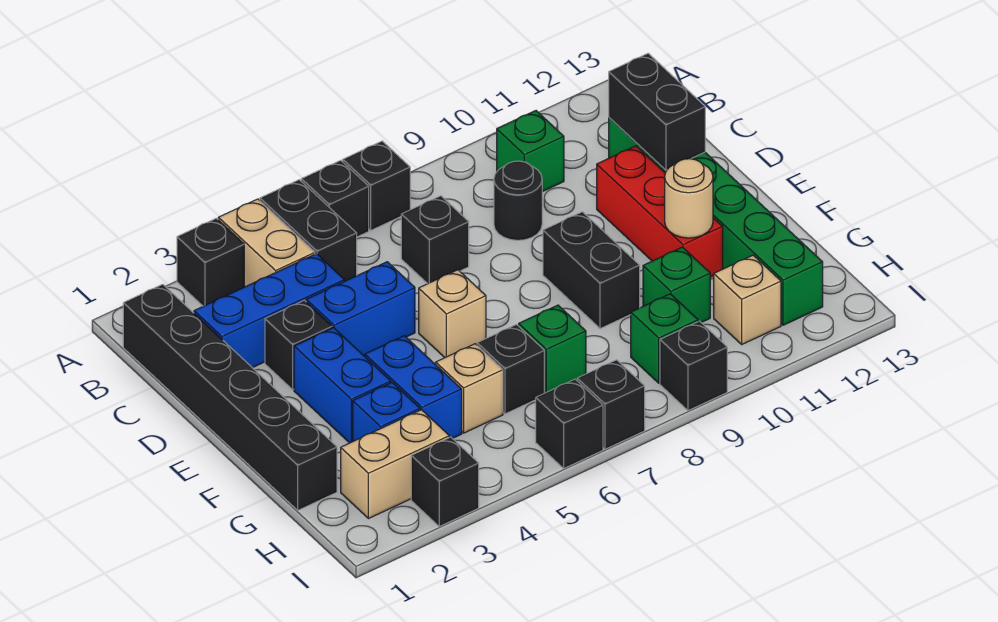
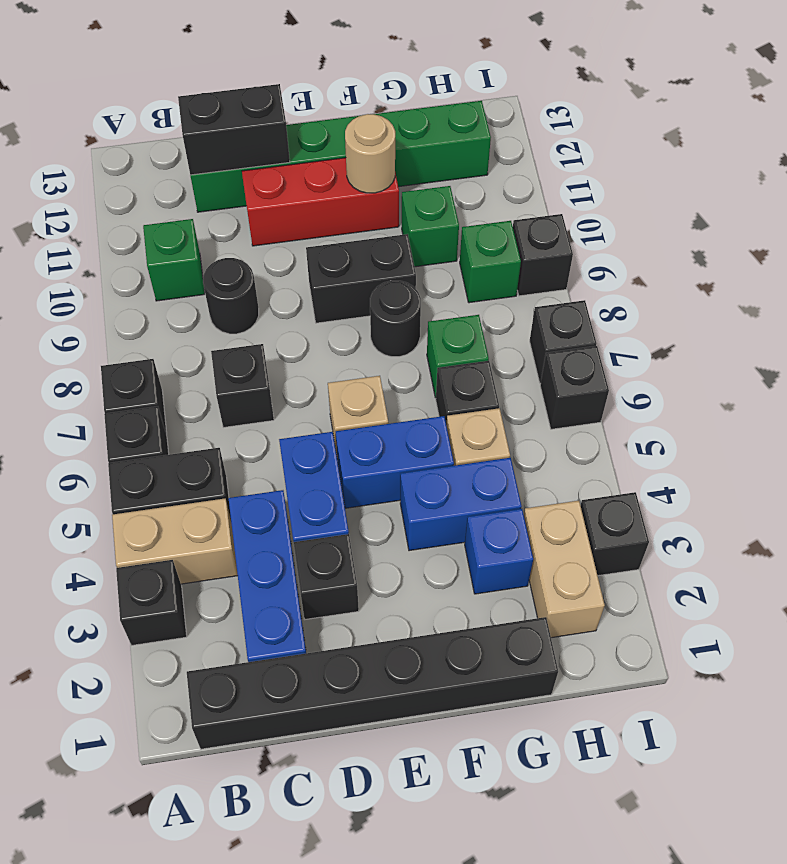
blue brick E3:F3 level 1 -> blue brick E5:F5 level 1
none -> black round brick F8 level 1
tan brick H11 level 1 -> none

